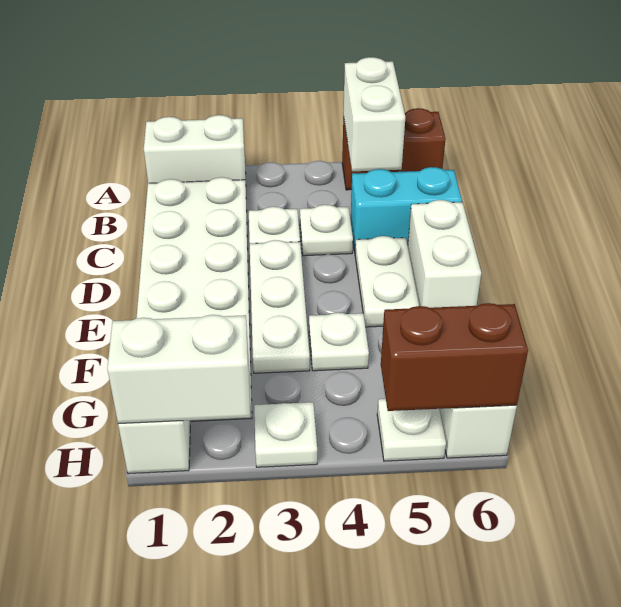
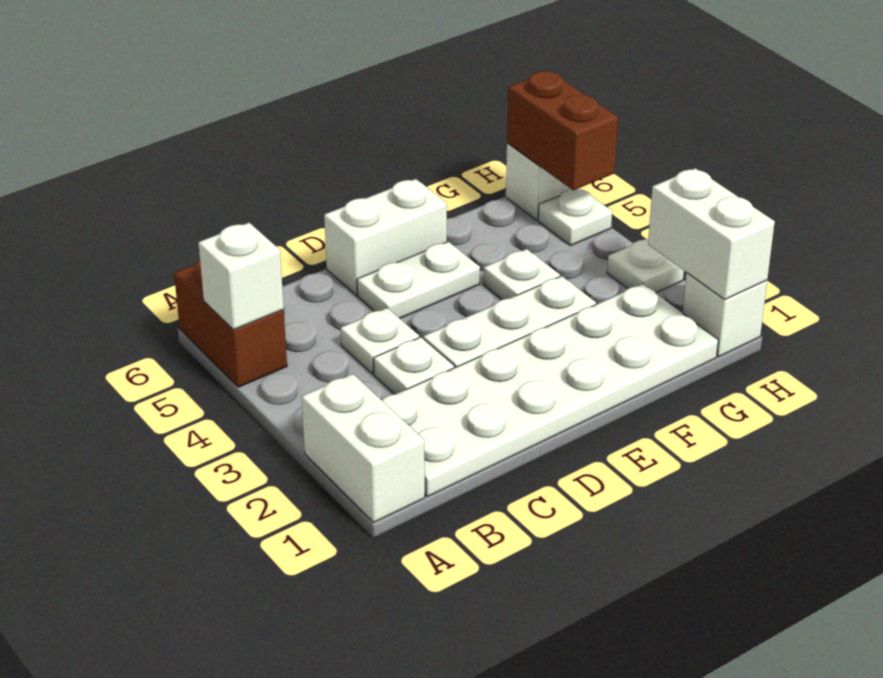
white brick A5:B5 level 2 -> white brick A5 level 2
cyan brick C5:C6 level 1 -> none

